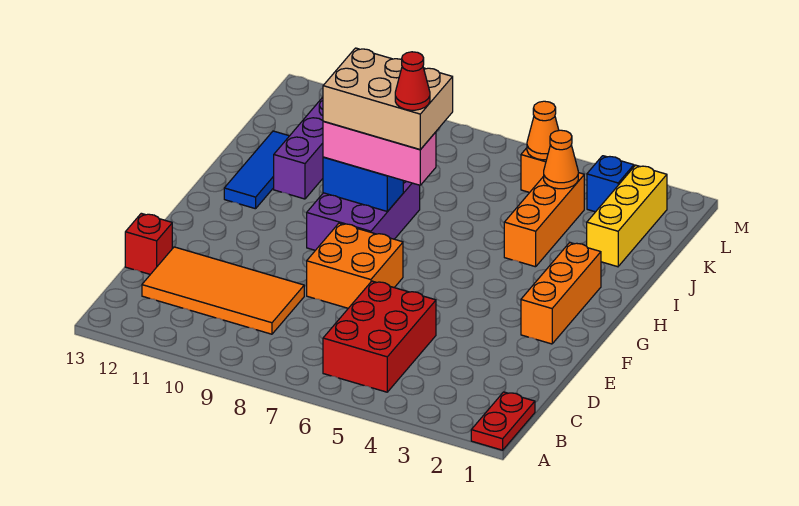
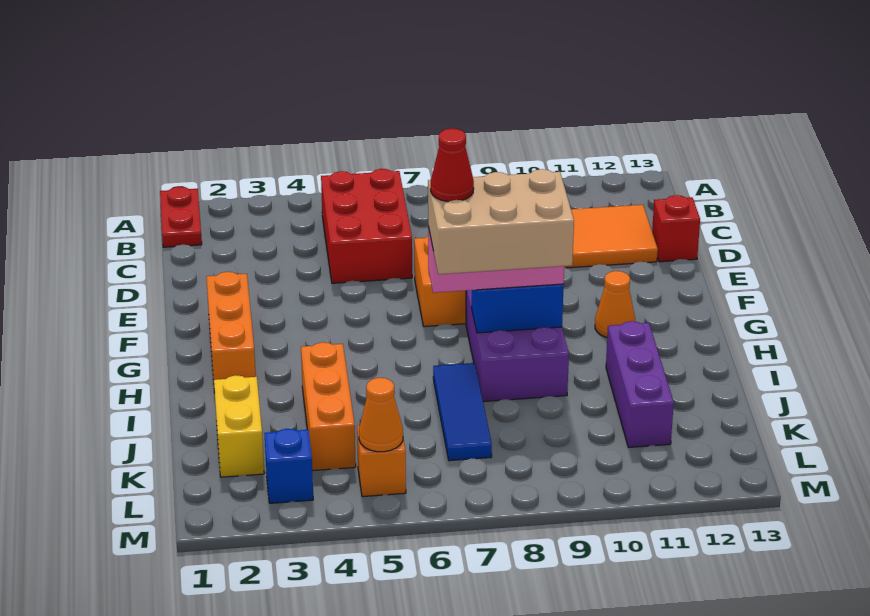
blue tile H12:J12 level 1 -> blue tile I7:K7 level 1
yellow brick J2:L2 level 1 -> yellow brick J2:K2 level 1
orange cone K4 level 2 -> orange cone G11 level 1

